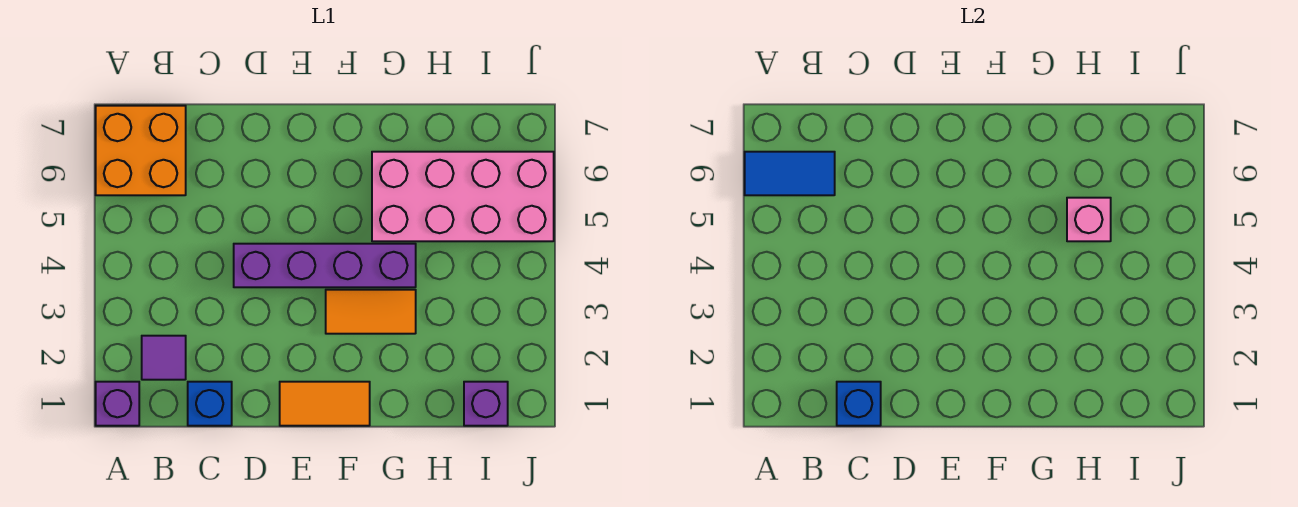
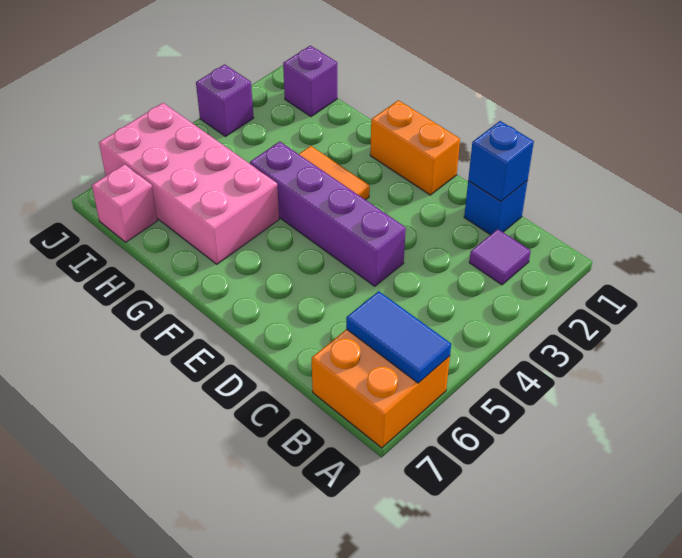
purple brick A1 level 1 -> purple brick J3 level 1
orange tile E1:F1 level 1 -> orange brick E1:F1 level 1
pink brick H5 level 2 -> pink brick I7 level 1

